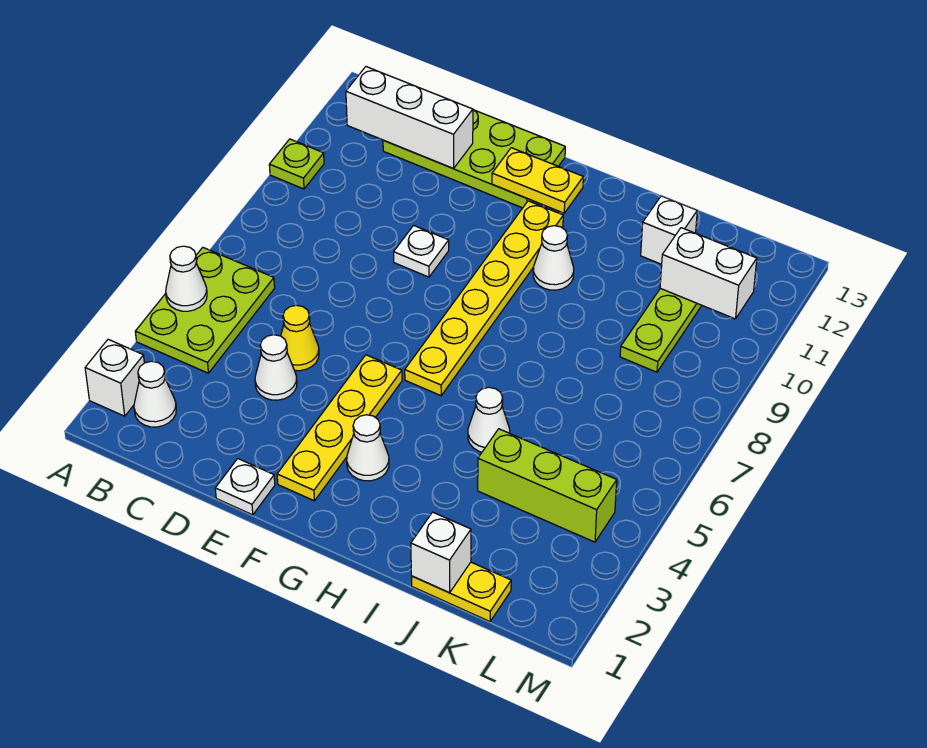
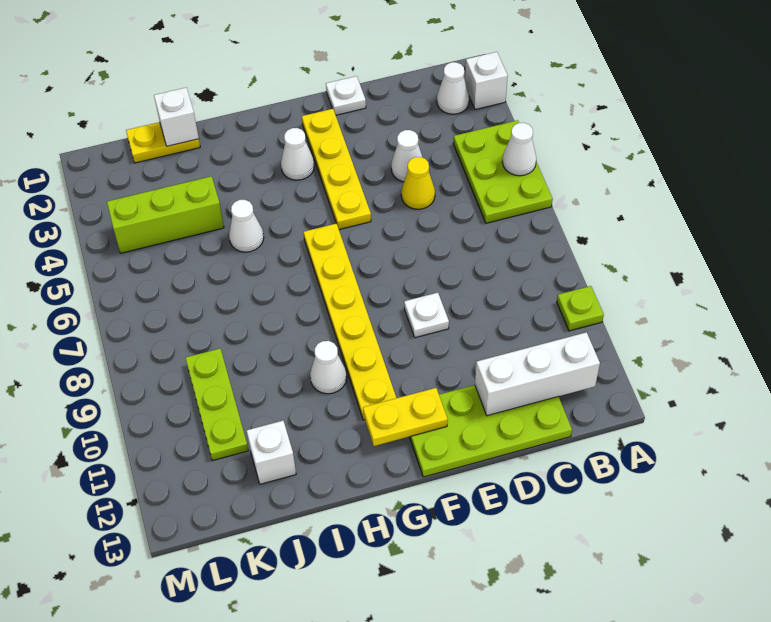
white brick K11:L11 level 2 -> none

